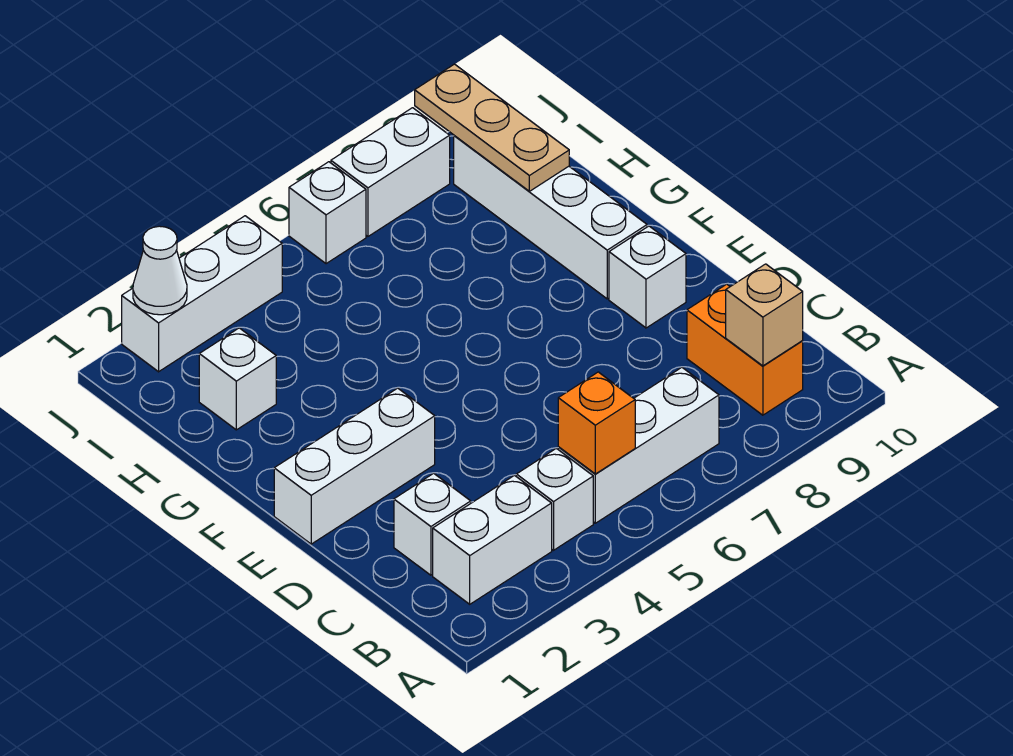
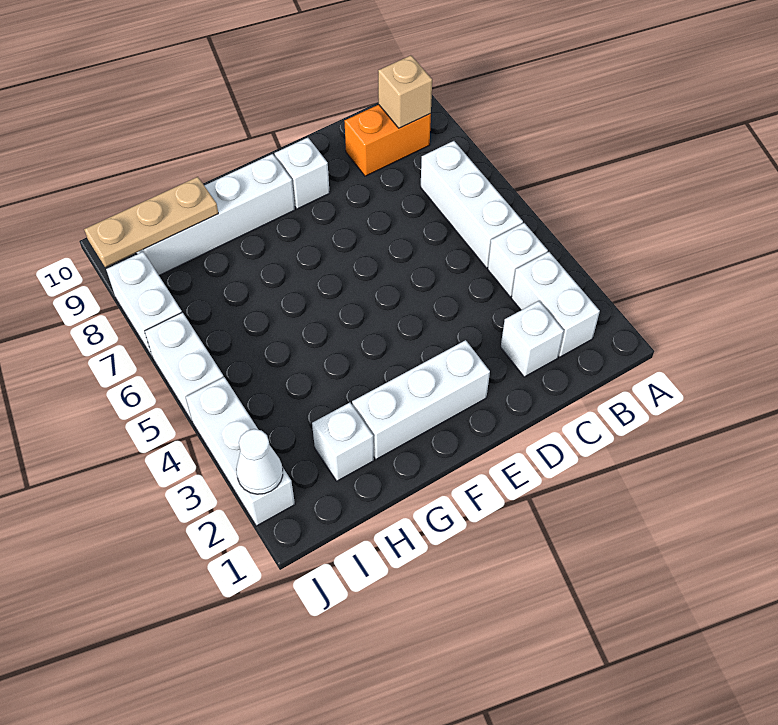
orange brick B5 level 2 -> none
white brick E1:E3 level 1 -> white brick E2:G2 level 1
white brick J6 level 1 -> white brick J5:J6 level 1

